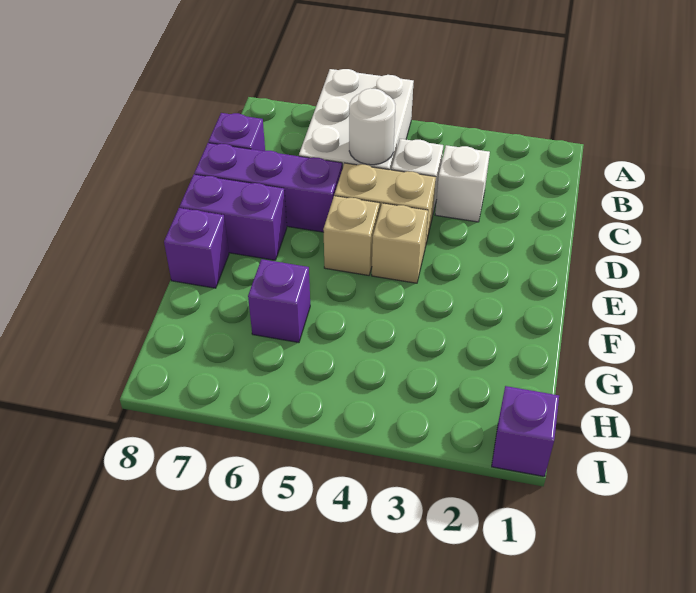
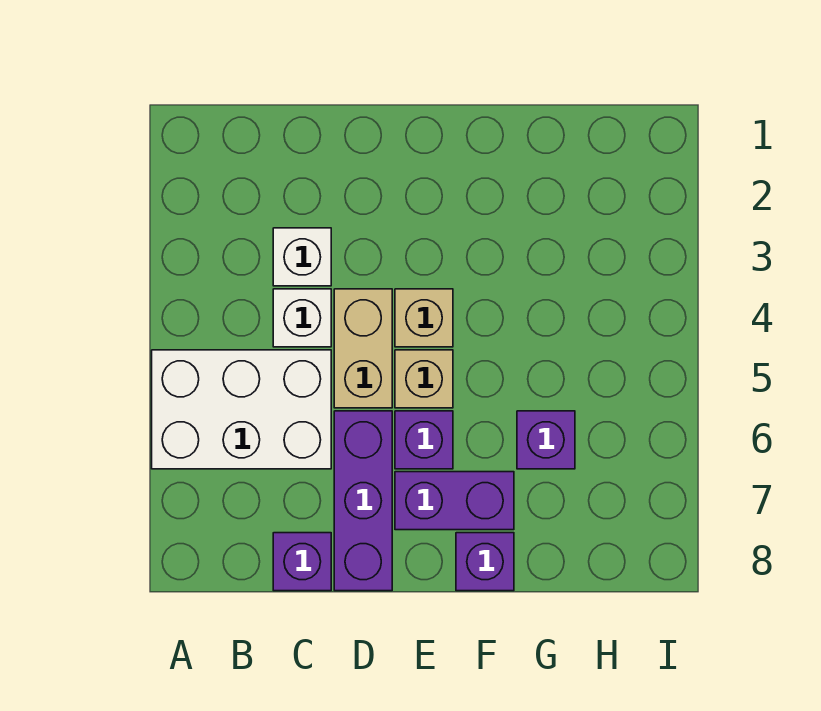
white round brick C5 level 2 -> none
purple brick E7:E8 level 1 -> purple brick E7:F7 level 1
purple brick I1 level 1 -> purple brick E6 level 1

